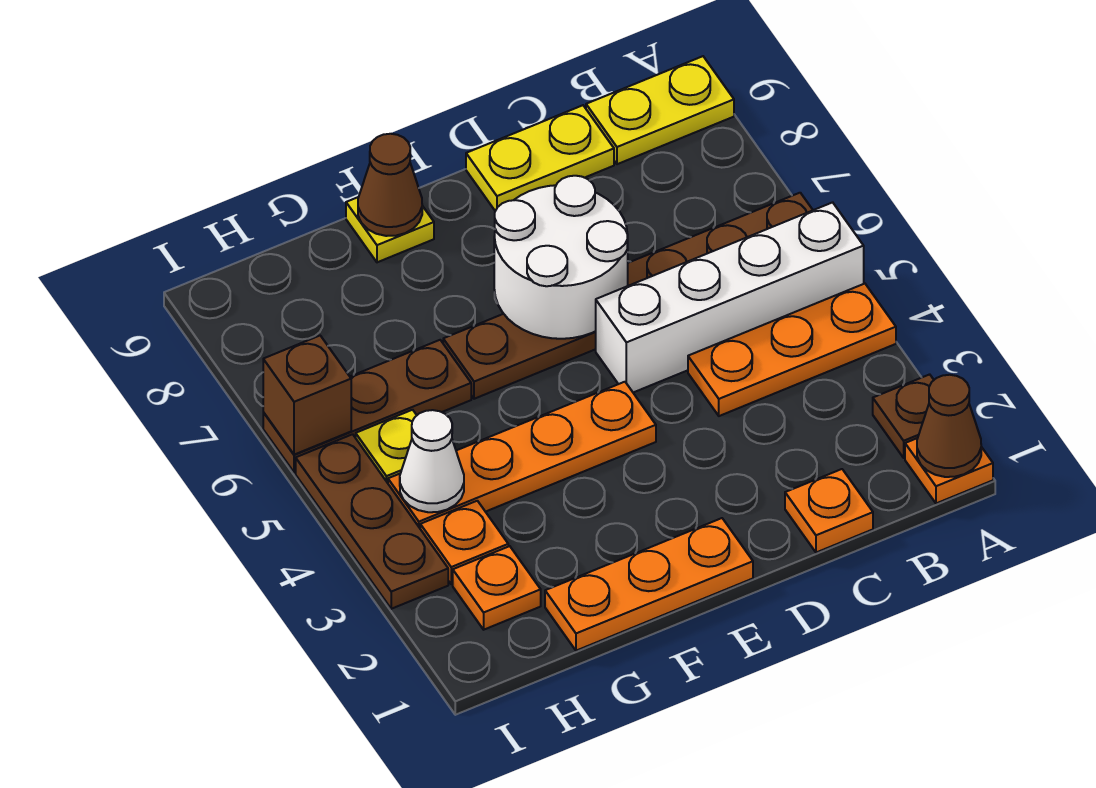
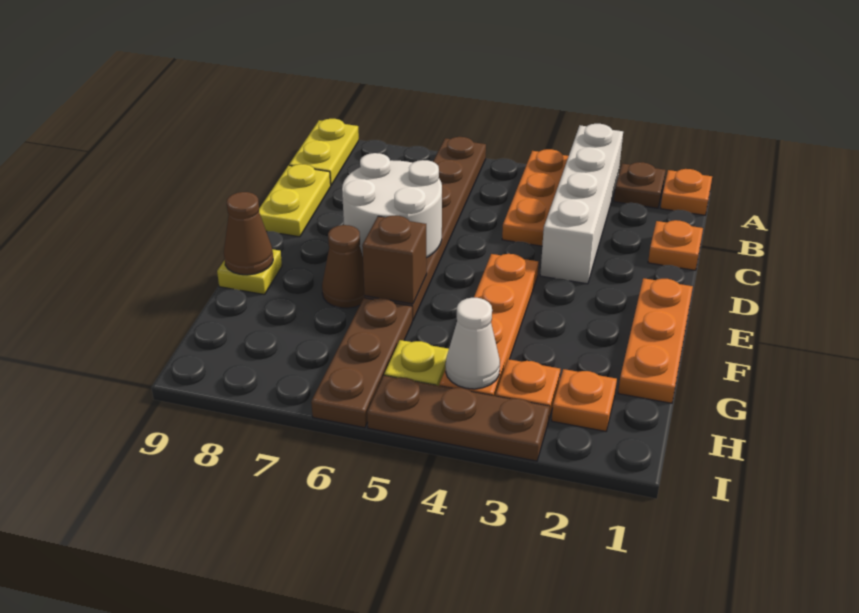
brown cone A1 level 2 -> brown cone F7 level 1
white brick A5:D5 level 1 -> white brick A3:D3 level 1
brown brick I6 level 2 -> brown brick F6 level 2

